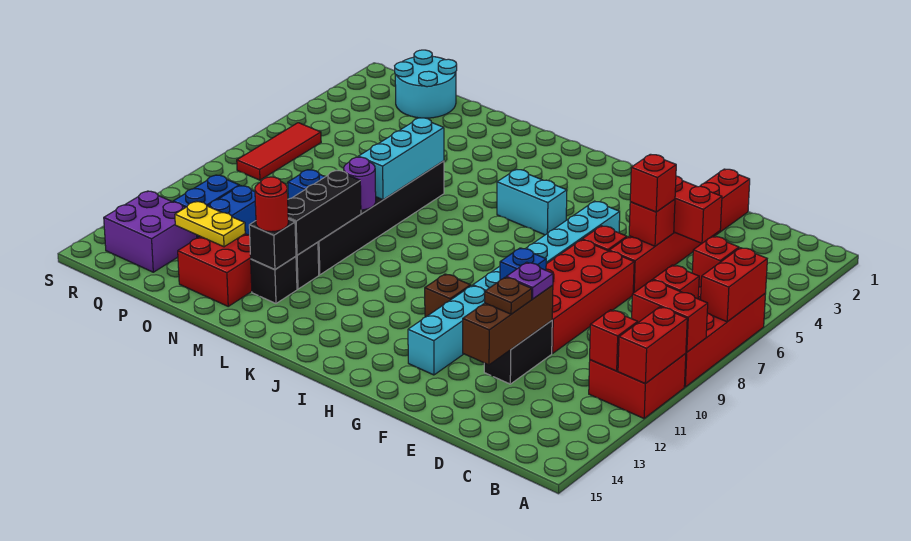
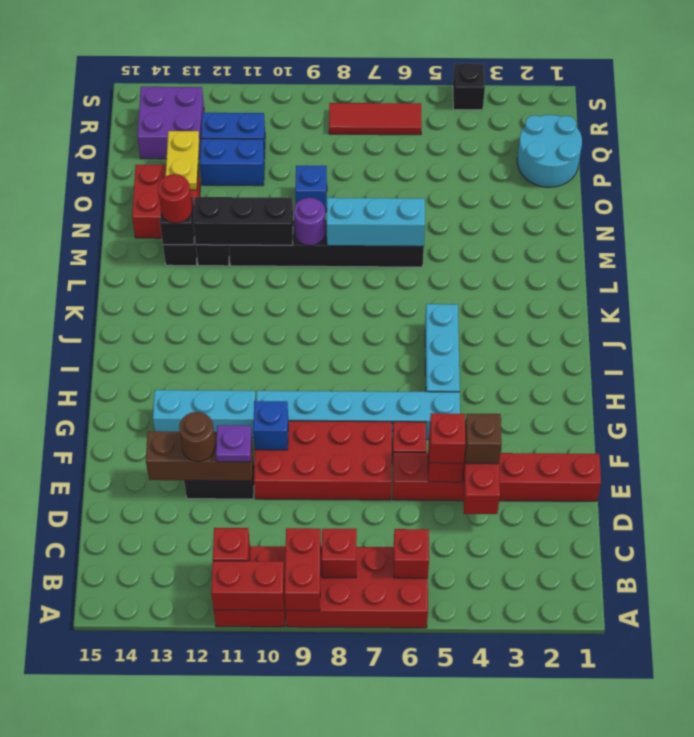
red brick A6:A7 level 2 -> none
brown plate E12 level 3 -> brown round brick E12 level 3
brown brick H11 level 1 -> brown brick E4 level 3
cyan brick I5:J5 level 1 -> cyan brick H5:J5 level 1
none -> black brick S4 level 1

